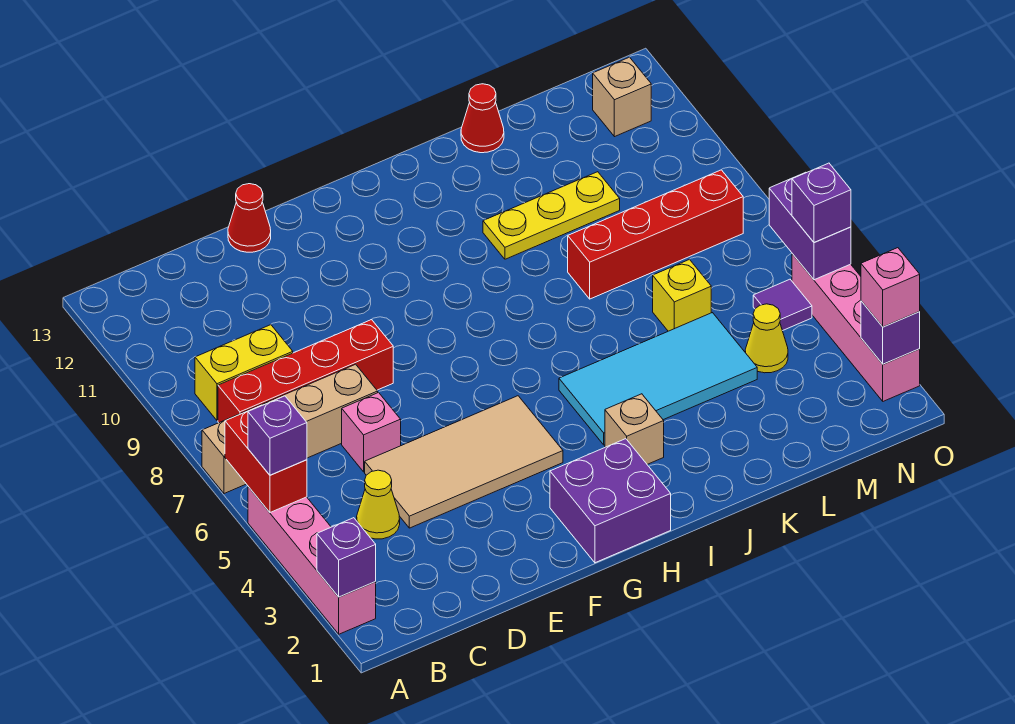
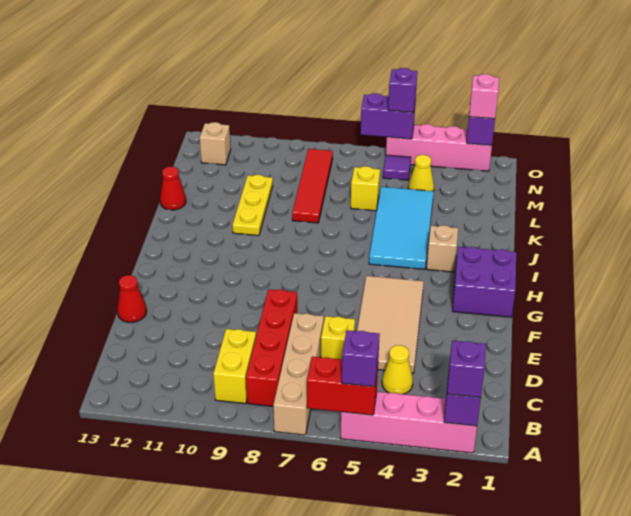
none -> purple brick A2 level 3
pink brick D6 level 1 -> yellow brick D6 level 1
red brick K8:N8 level 1 -> red tile K8:N8 level 1

